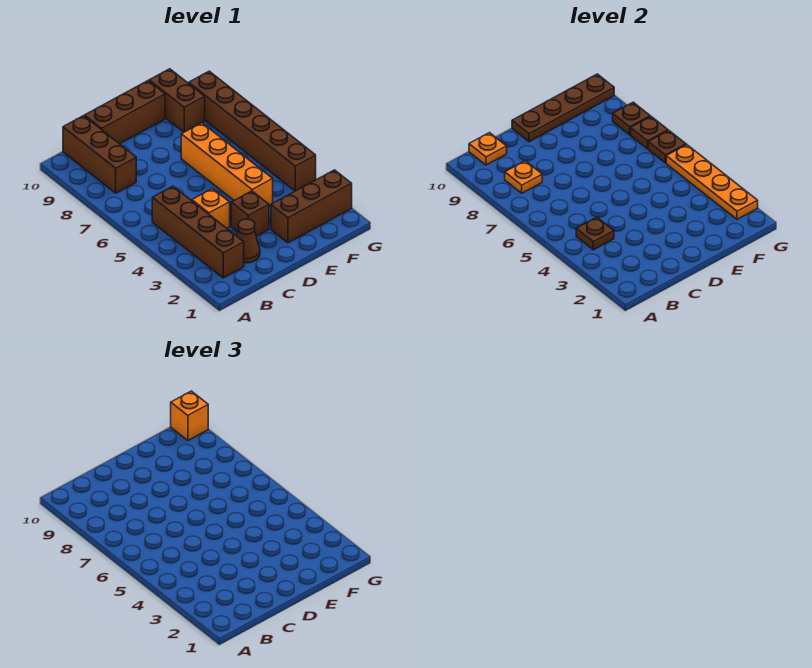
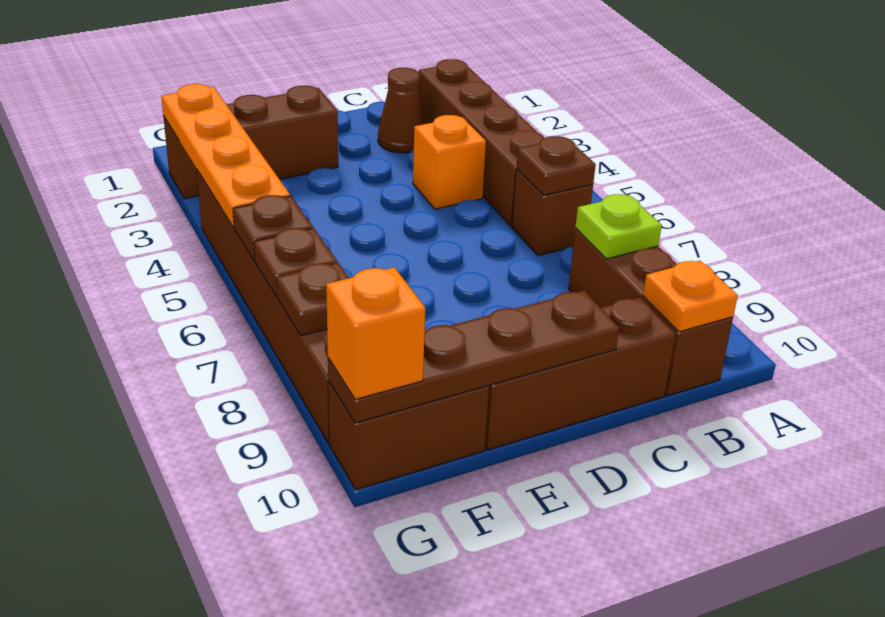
brown plate B4 level 2 -> brown plate B6 level 2
orange plate B8 level 2 -> lime plate B8 level 2
brown brick D3 level 1 -> brown brick B6 level 1
orange brick E4:E7 level 1 -> none
brown brick F9:F10 level 1 -> brown brick F10:G10 level 1

